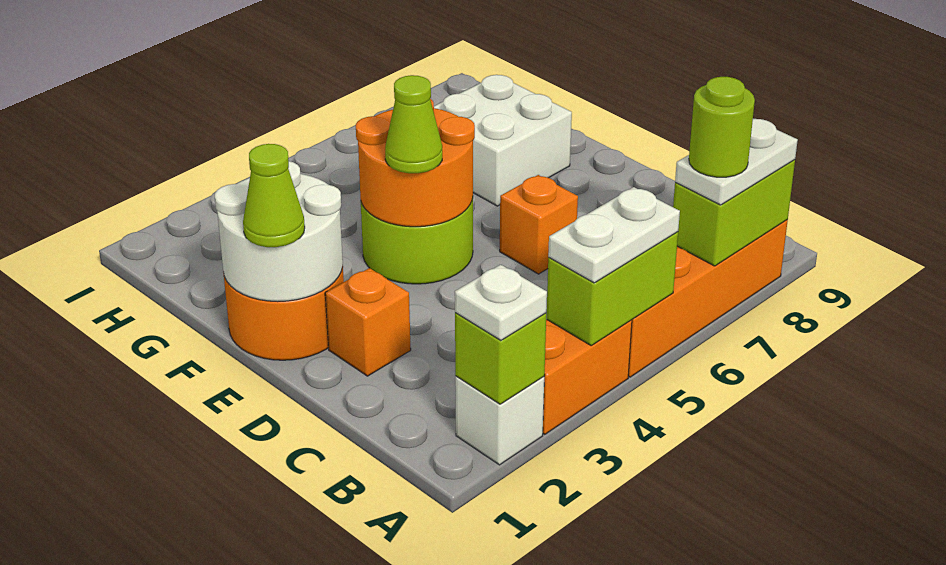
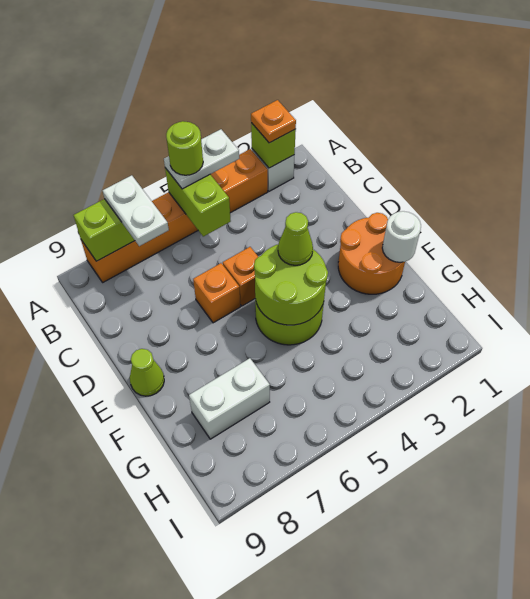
white plate A2 level 3 -> orange plate A2 level 3
lime brick A4:A5 level 2 -> lime brick A5:B5 level 2
white plate A7:A8 level 3 -> white plate A7:B7 level 3
lime round brick A7 level 4 -> lime round brick A5 level 4
orange brick D2 level 1 -> orange brick D5 level 1
white round brick E1:F2 level 2 -> white round brick F1 level 2
lime cone E1 level 3 -> lime cone E9 level 1
orange round brick E4:F5 level 2 -> lime round brick E4:F5 level 2
white brick F7:G8 level 1 -> white brick G7:G8 level 1

